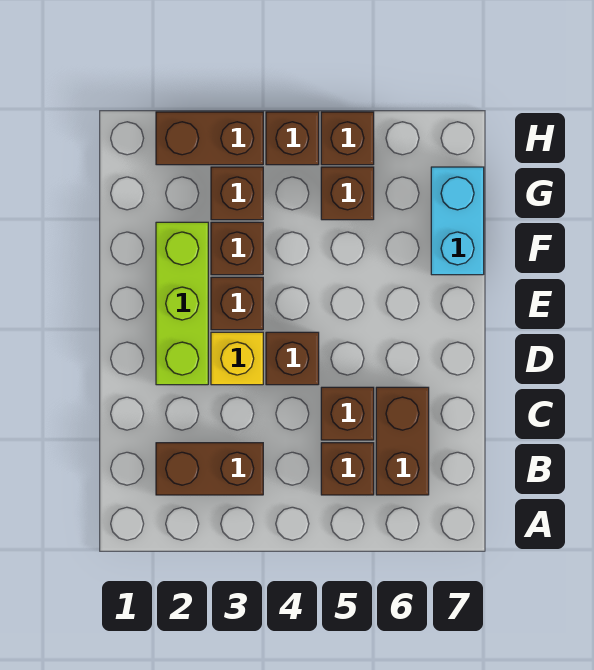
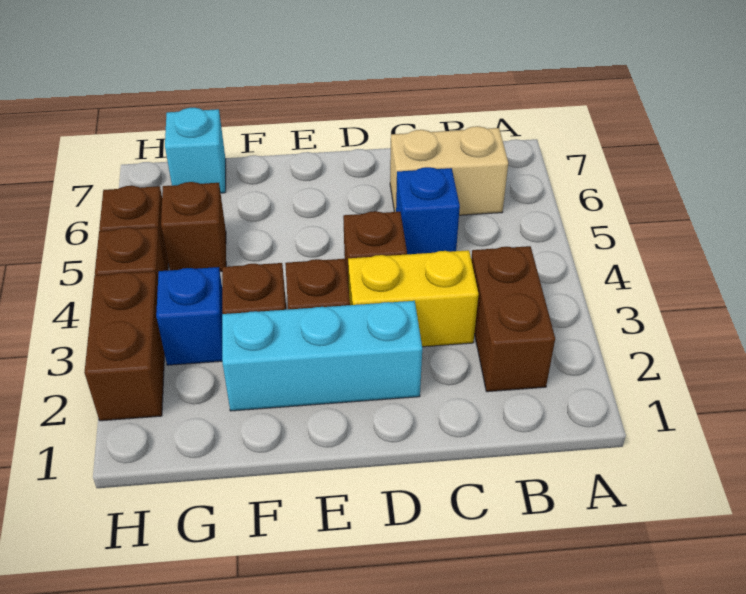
brown brick B5 level 1 -> none
brown brick B6:C6 level 1 -> tan brick B6:C6 level 1
brown brick C5 level 1 -> blue brick C5 level 1
lime brick D2:F2 level 1 -> cyan brick D2:F2 level 1
yellow brick D3 level 1 -> yellow brick C3:D3 level 1
cyan brick F7:G7 level 1 -> cyan brick G7 level 1
brown brick G3 level 1 -> blue brick G3 level 1

